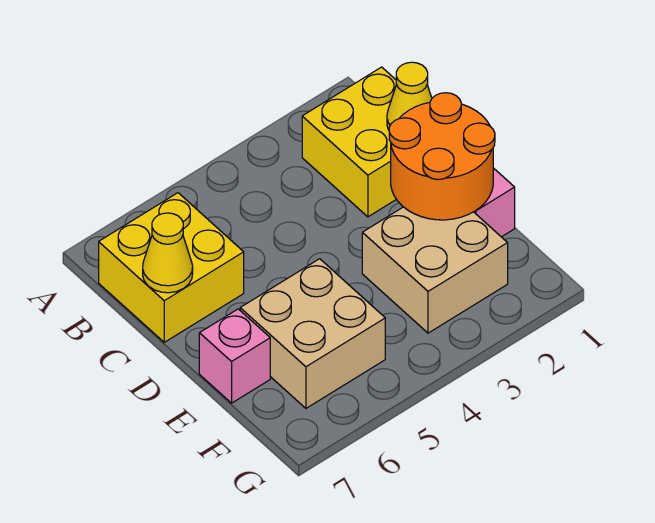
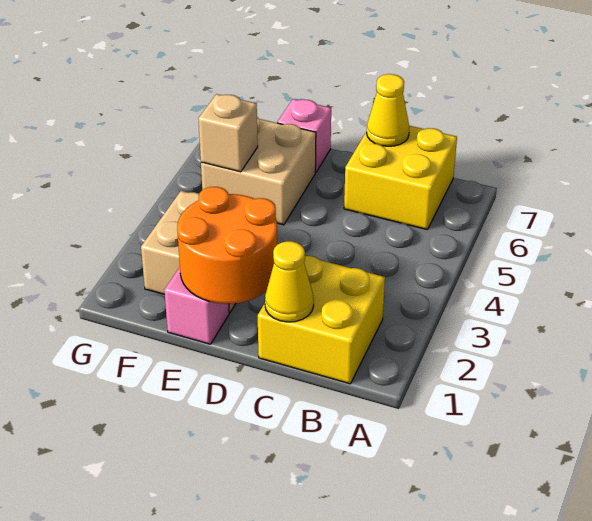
none -> tan brick F5 level 2

